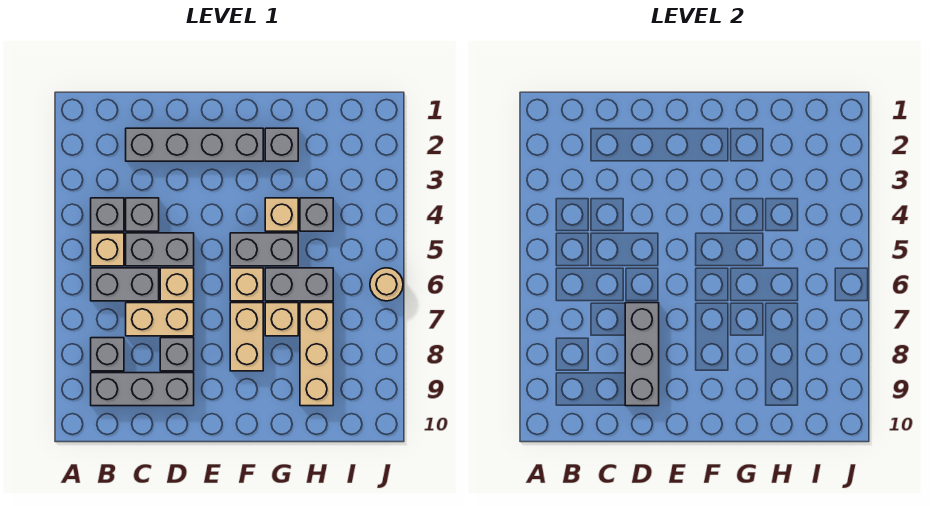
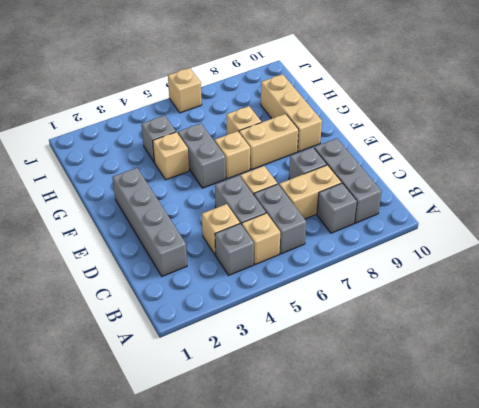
grey brick C4 level 1 -> tan brick C4 level 1
tan brick C7:D7 level 1 -> tan brick C7:C8 level 1
grey brick D7:D9 level 2 -> none
grey brick G2 level 1 -> none
grey brick G6:H6 level 1 -> none
tan brick H7:H9 level 1 -> tan brick F9:H9 level 1
tan round brick J6 level 1 -> tan brick J6 level 1

